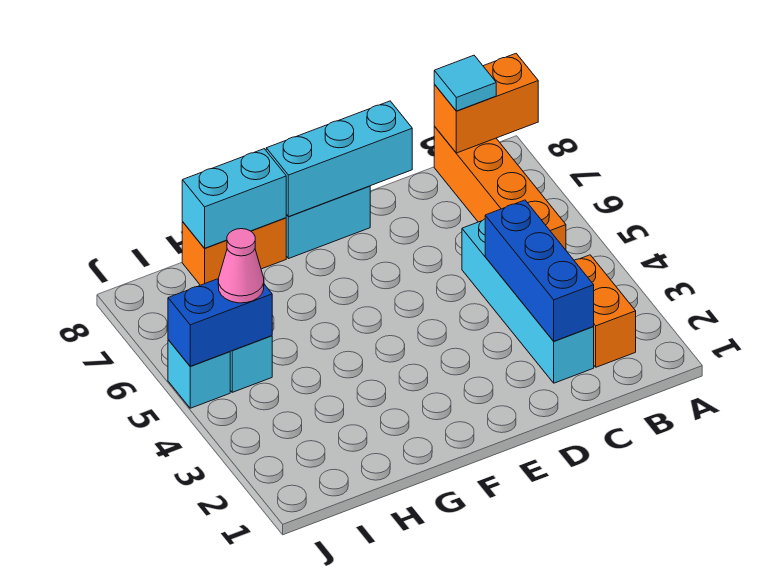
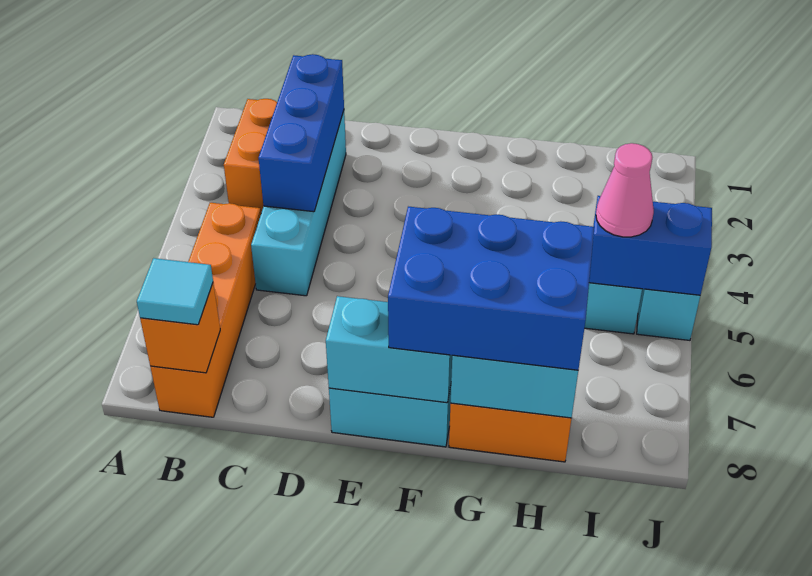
orange brick A8:B8 level 2 -> orange brick B8 level 2
cyan brick D8:F8 level 2 -> cyan brick E8:F8 level 2
none -> blue brick F7:H8 level 3

